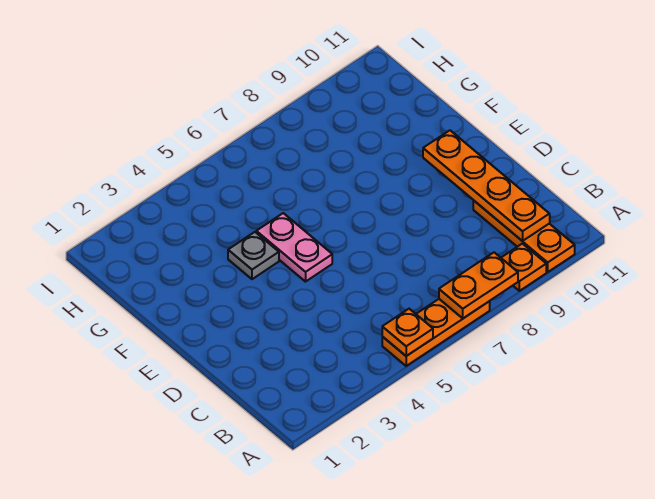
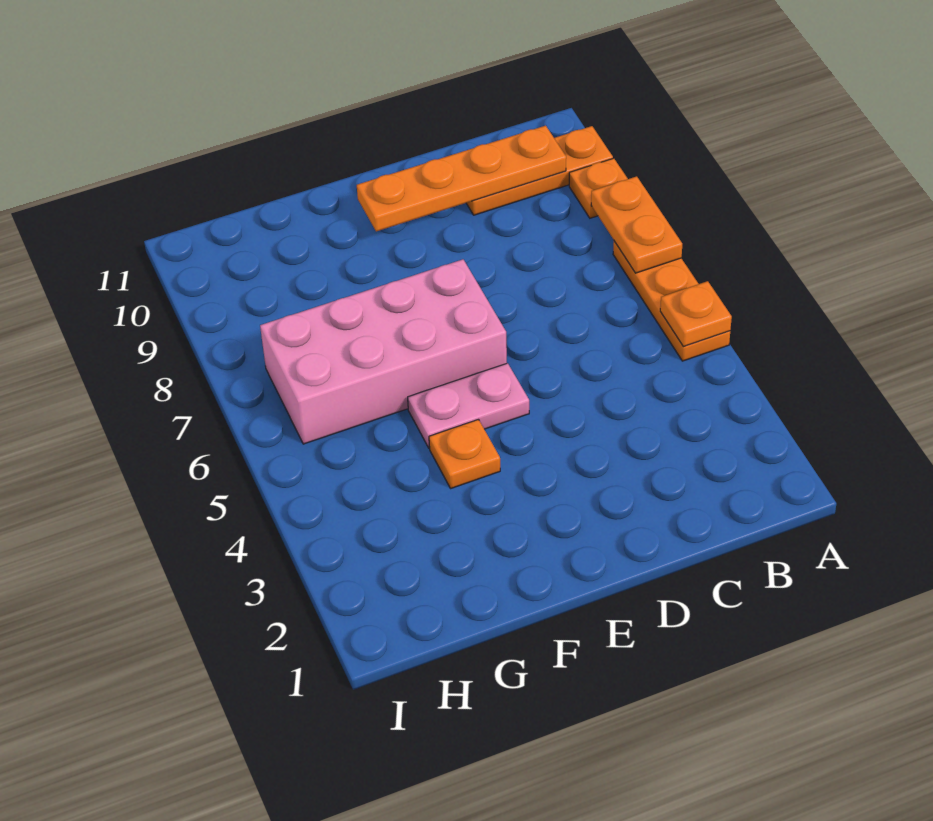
none -> pink brick E6:H7 level 1
grey plate F4 level 1 -> orange plate F4 level 1

